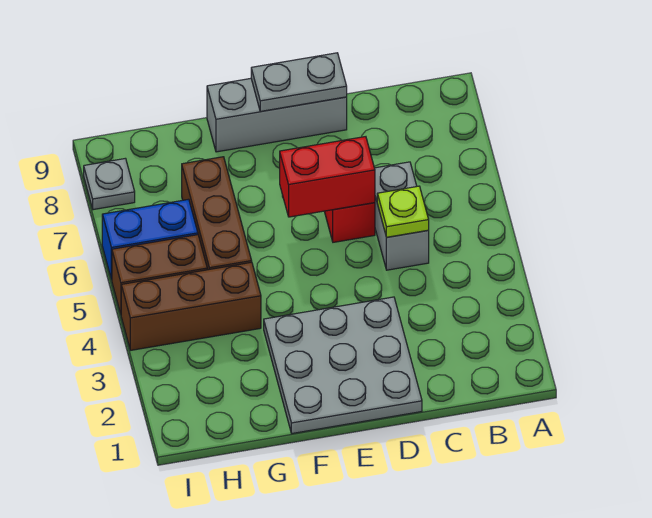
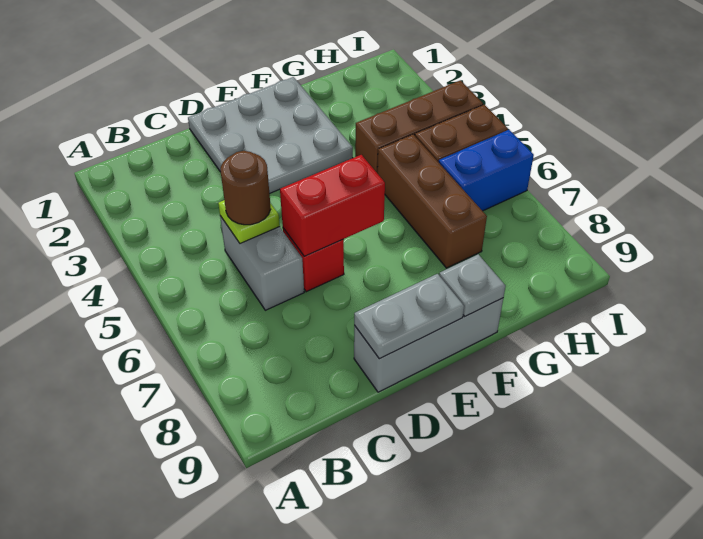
none -> brown round brick C5 level 3
grey plate I8 level 1 -> grey plate F9 level 2

